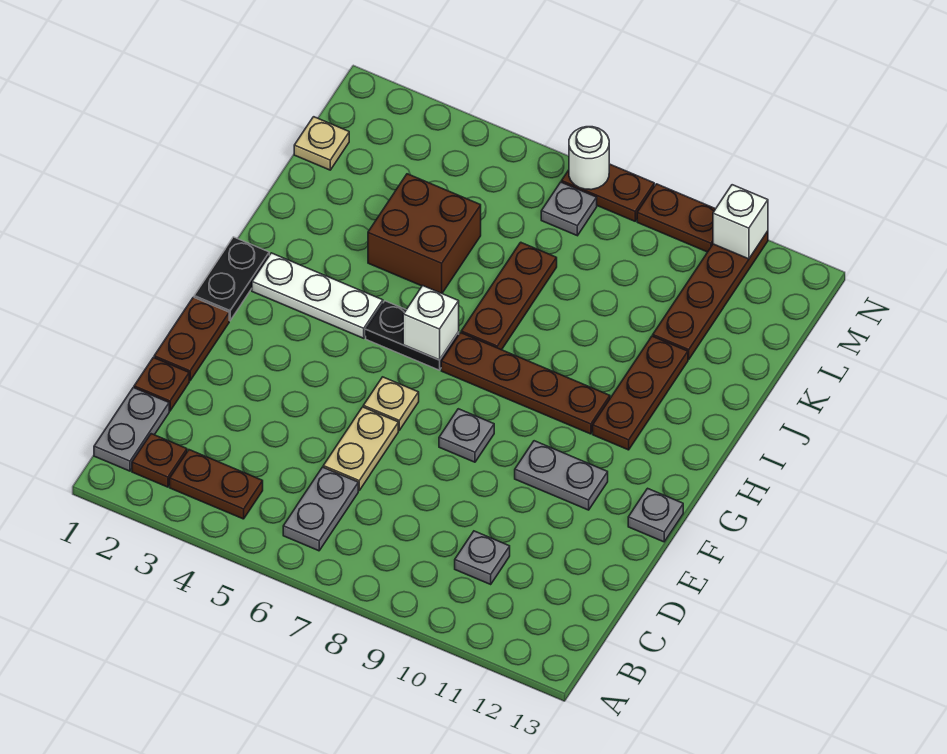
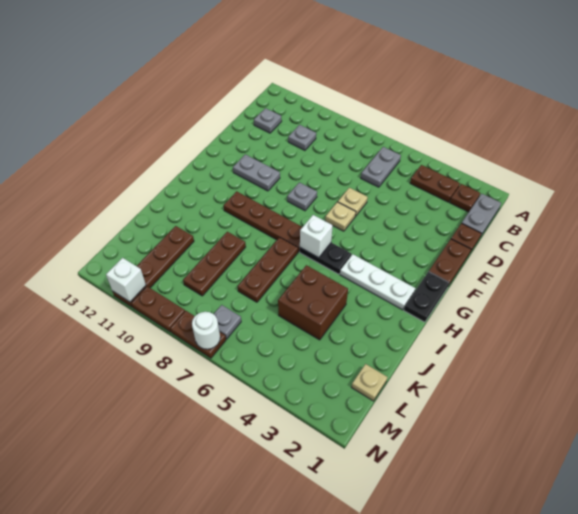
tan plate D6:E6 level 1 -> tan plate E6 level 1
grey plate F13 level 1 -> grey plate C12 level 1
brown plate H11:J11 level 1 -> brown plate J9:L9 level 1

